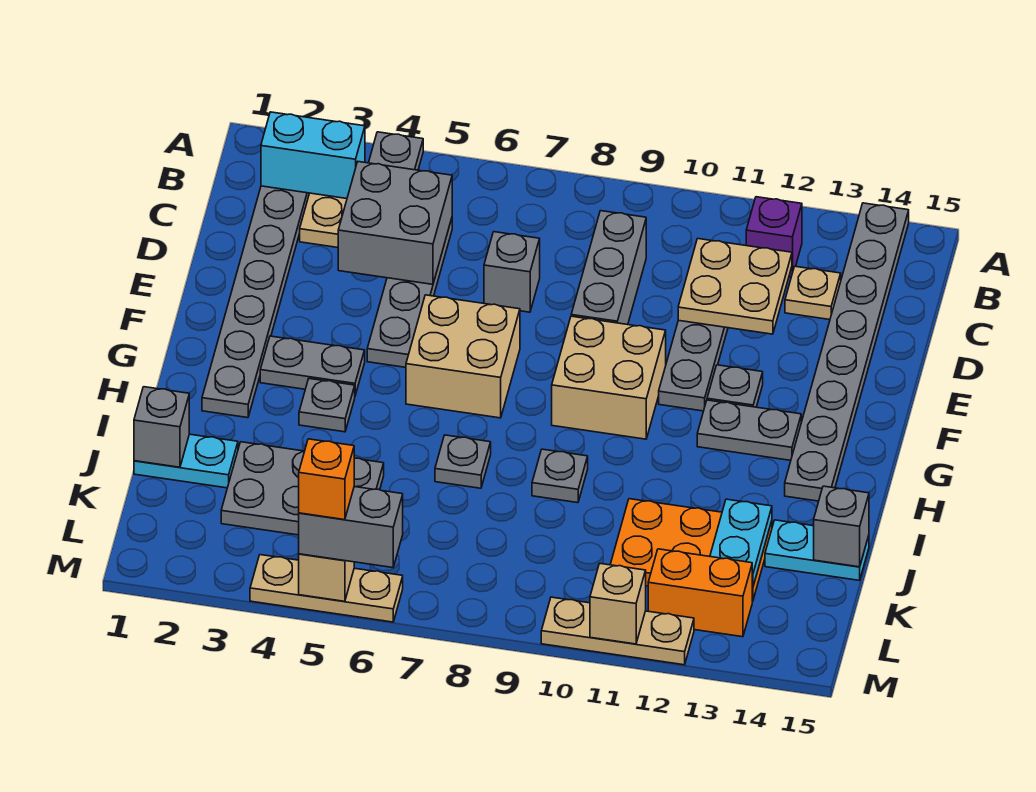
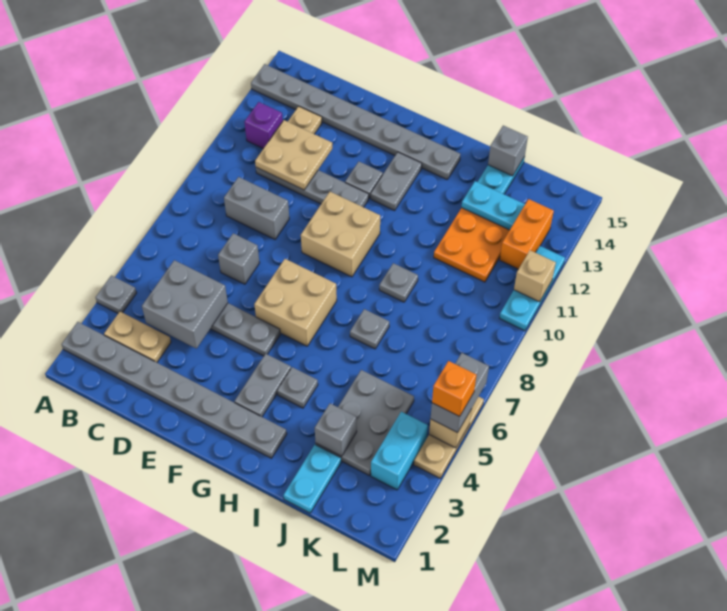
cyan brick B2:B3 level 2 -> cyan brick L3:L4 level 1
grey brick C9:E9 level 1 -> grey brick C9:D9 level 1
grey brick J1 level 2 -> grey brick J3 level 2
tan plate M10:M12 level 1 -> cyan plate M10:M12 level 1

